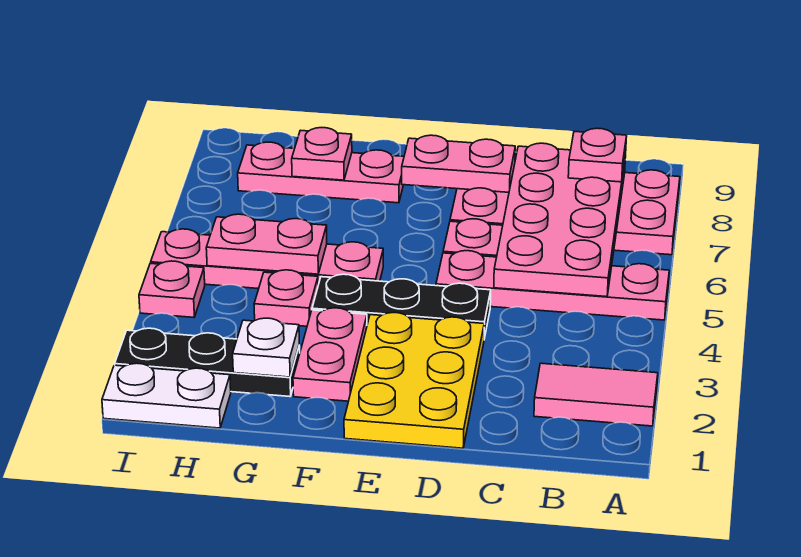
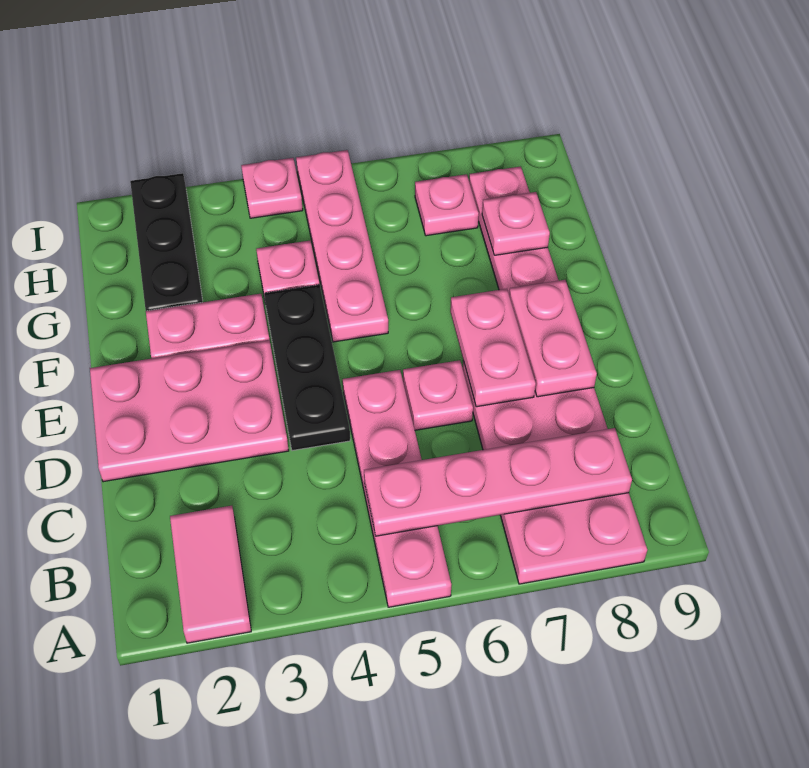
pink plate B5:C8 level 2 -> pink plate B5:B8 level 2
pink plate B8 level 3 -> pink plate H7 level 1
yellow plate D1:E3 level 1 -> pink plate D1:E3 level 1
white plate G2 level 2 -> none
pink plate G5:H5 level 2 -> pink plate D7:E7 level 2
white plate H1:I1 level 1 -> none

